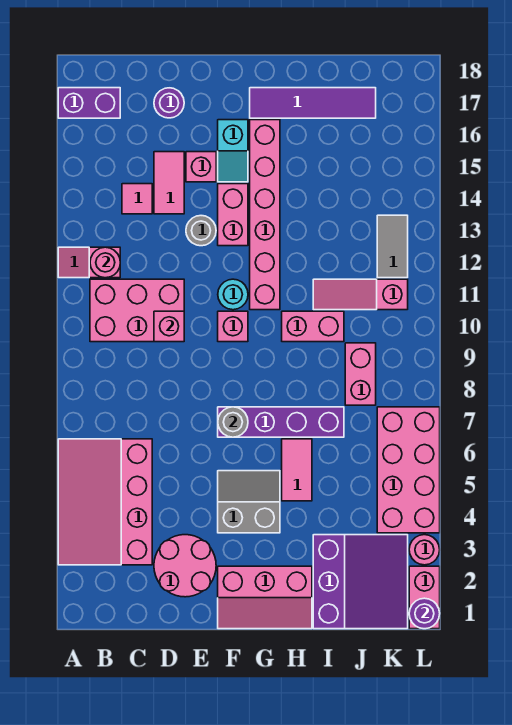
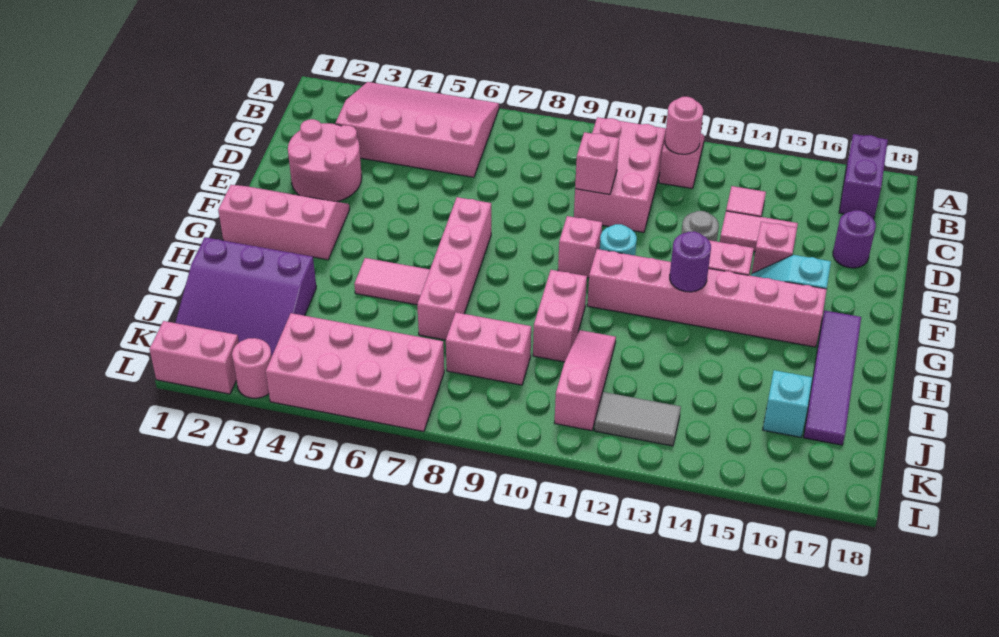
pink slope F1:H2 level 1 top 2 -> pink slope F1:G3 level 1 top G
grey slope F4:G5 level 1 top 4 -> none
purple brick F7:I7 level 1 -> pink brick F7:I7 level 1
grey round brick F7 level 2 -> none
none -> cyan brick J16 level 1
purple round brick L1 level 2 -> purple round brick G13 level 2

